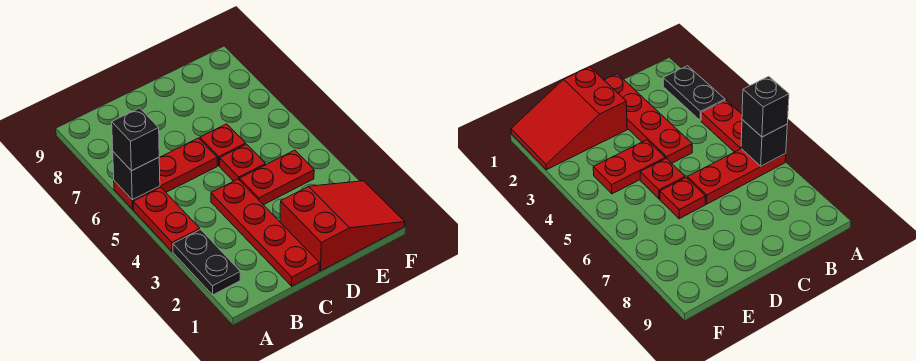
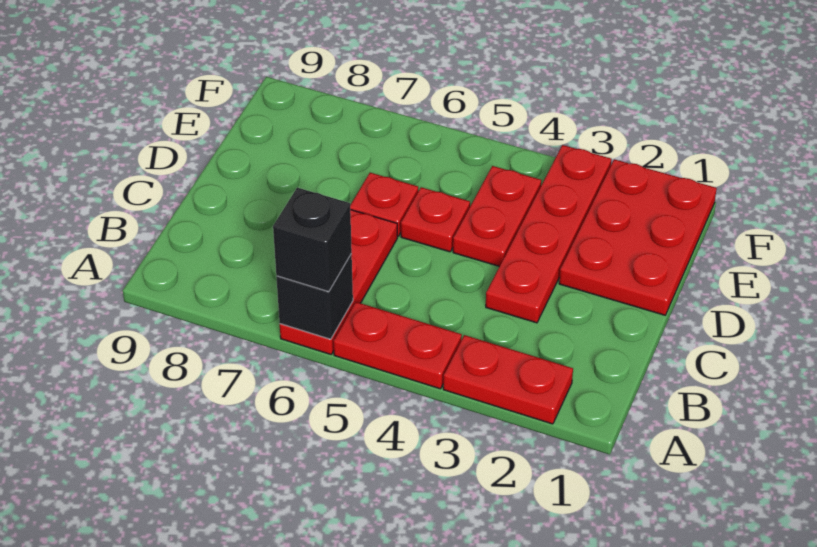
black plate A2:A3 level 1 -> red plate A2:A3 level 1
red plate C1:C4 level 1 -> red plate C3:F3 level 1
red slope D1:F2 level 1 top D -> red plate D1:F2 level 1

